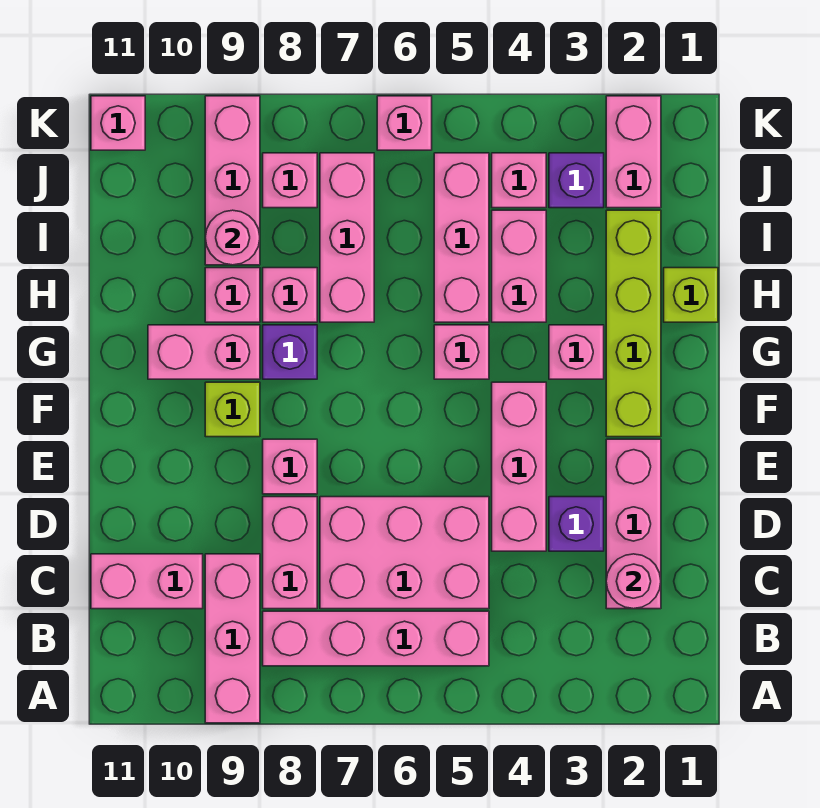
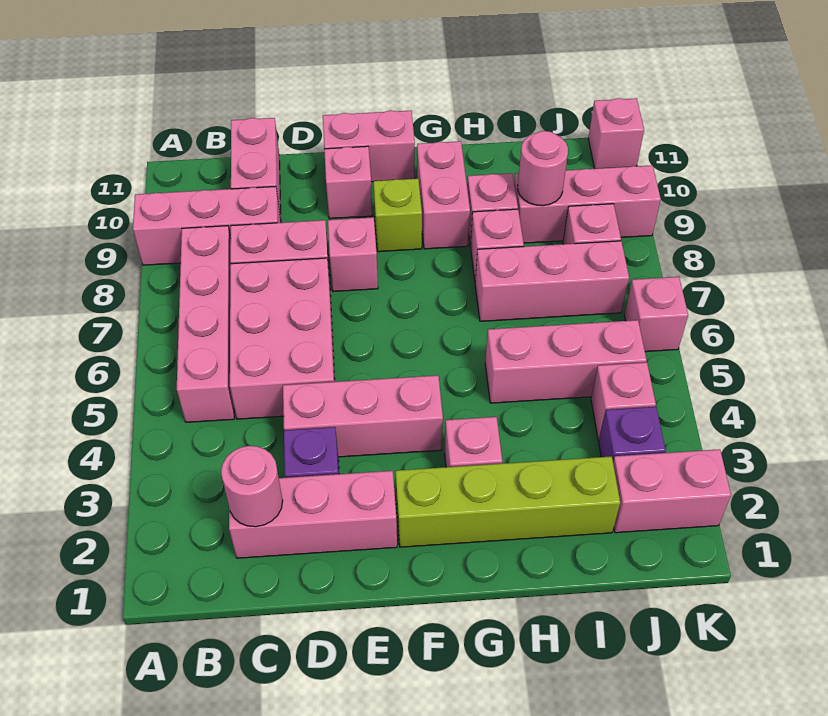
pink brick G5 level 1 -> pink brick E10 level 1
purple brick G8 level 1 -> none
lime brick H1 level 1 -> none
pink brick H4:I4 level 1 -> pink brick E11:F11 level 1

